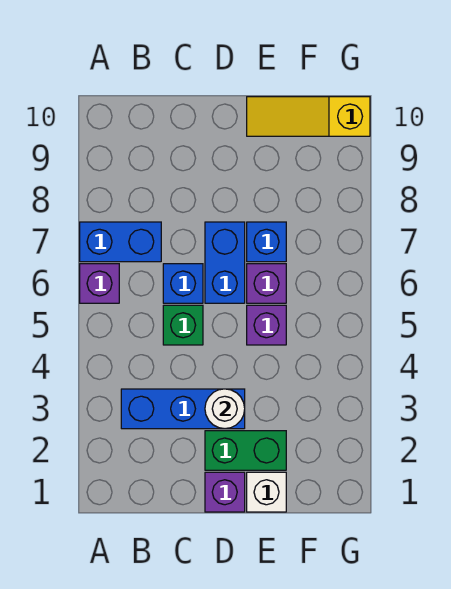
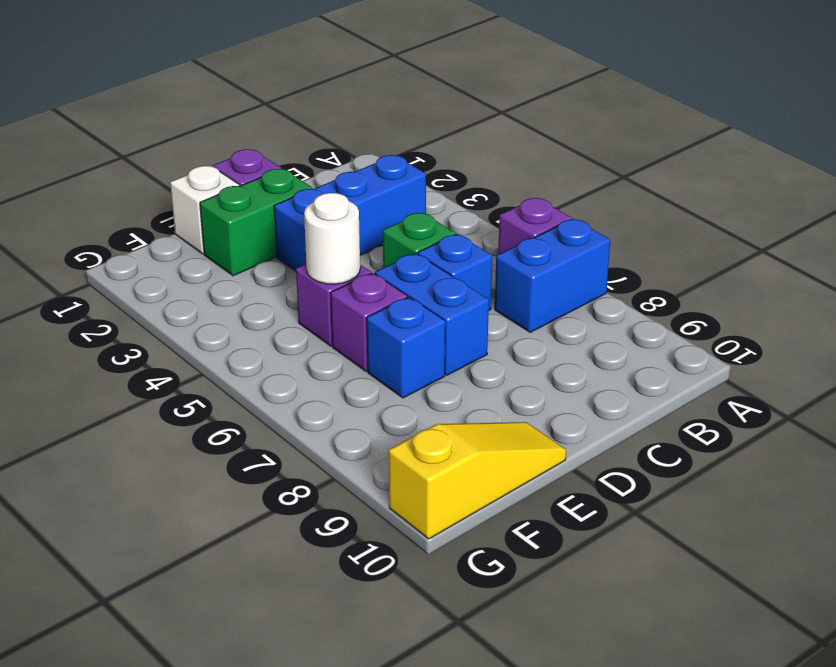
white round brick D3 level 2 -> white round brick E5 level 2

